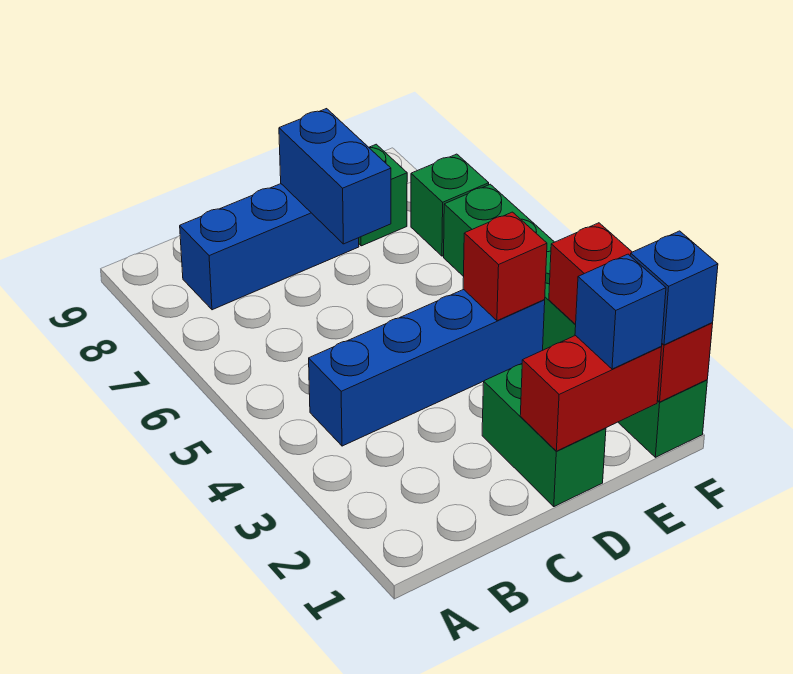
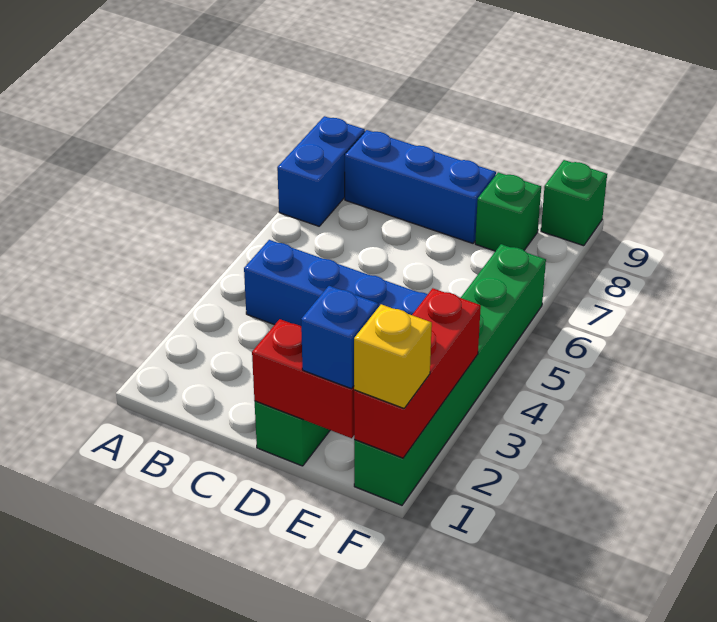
blue brick D7:D8 level 2 -> blue brick A7:A8 level 1
red brick E4 level 2 -> none
blue brick F1 level 3 -> yellow brick F1 level 3
green brick F7 level 1 -> green brick F9 level 1

